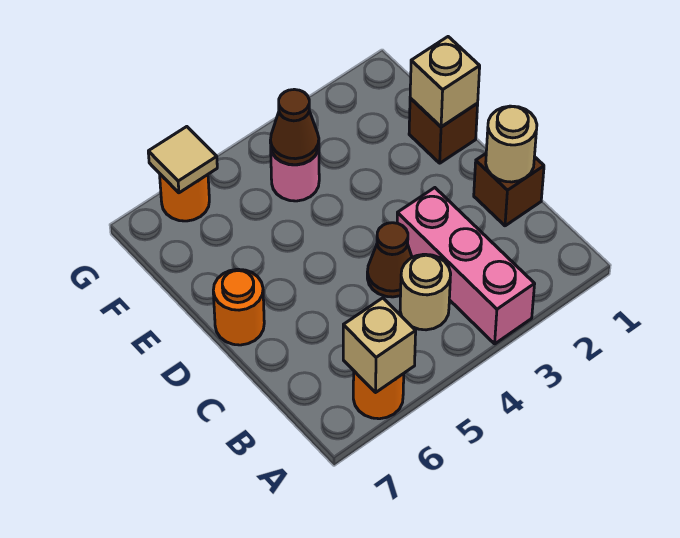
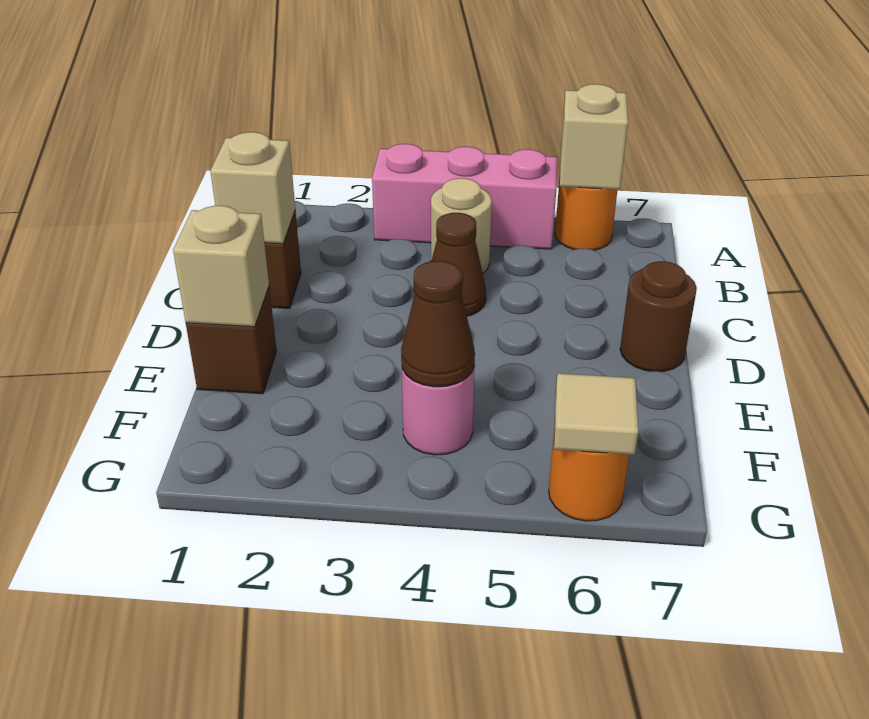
pink brick A3:C3 level 1 -> pink brick A3:A5 level 1
tan round brick C1 level 2 -> tan brick C1 level 2
orange round brick D7 level 1 -> brown round brick D7 level 1

